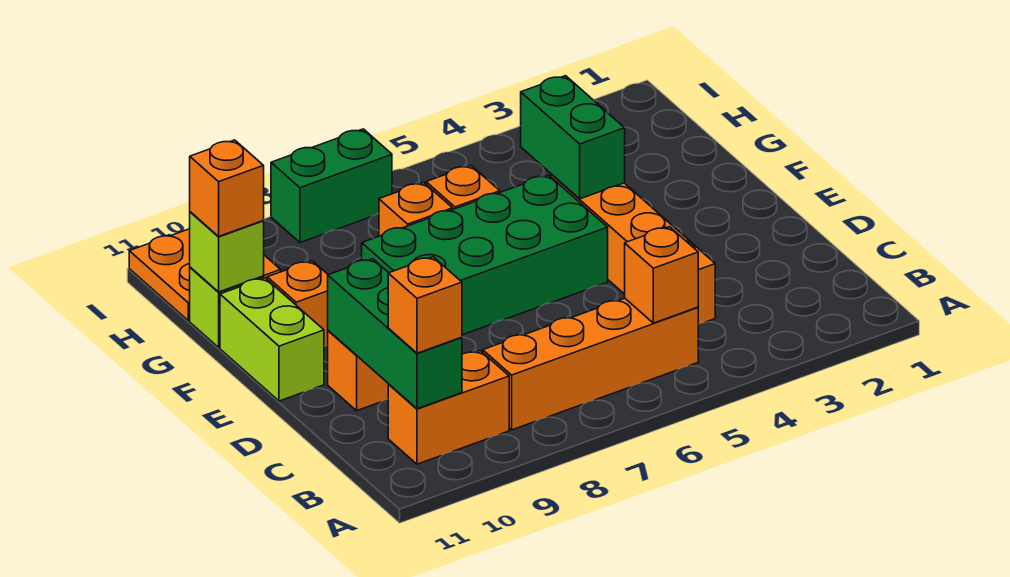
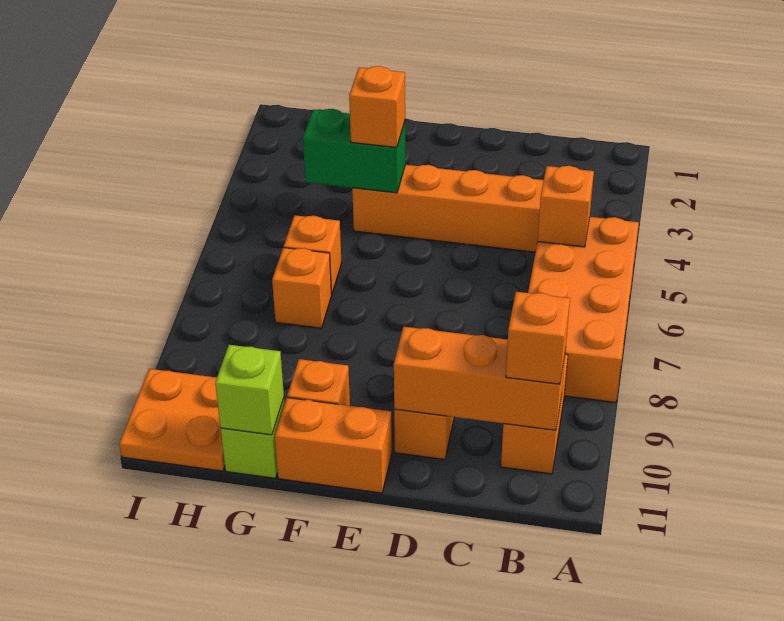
orange brick B5:B8 level 1 -> orange brick A5:B8 level 1
green brick B10:D10 level 2 -> orange brick B10:D10 level 2
green brick E5:F8 level 1 -> none
lime brick E11:F11 level 1 -> orange brick E11:F11 level 1
orange brick G11 level 3 -> orange brick F4 level 3
green brick I7:I8 level 1 -> none

